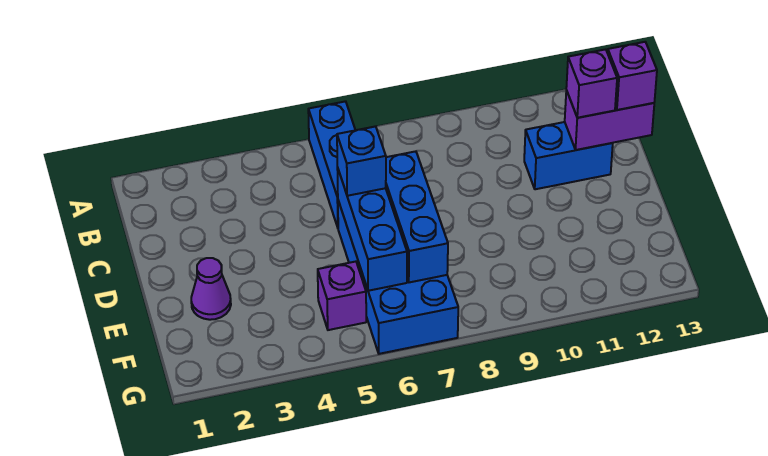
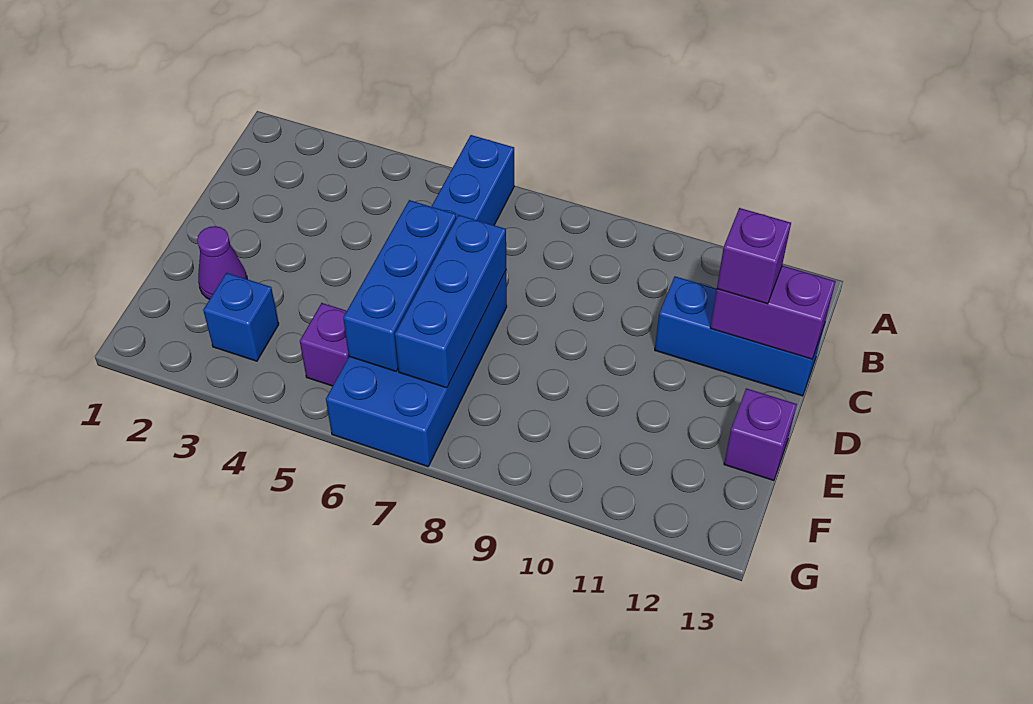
blue brick C11:C12 level 1 -> blue brick C11:C13 level 1
purple brick C13 level 3 -> purple brick E13 level 1
blue brick D6 level 3 -> blue brick F3 level 1

